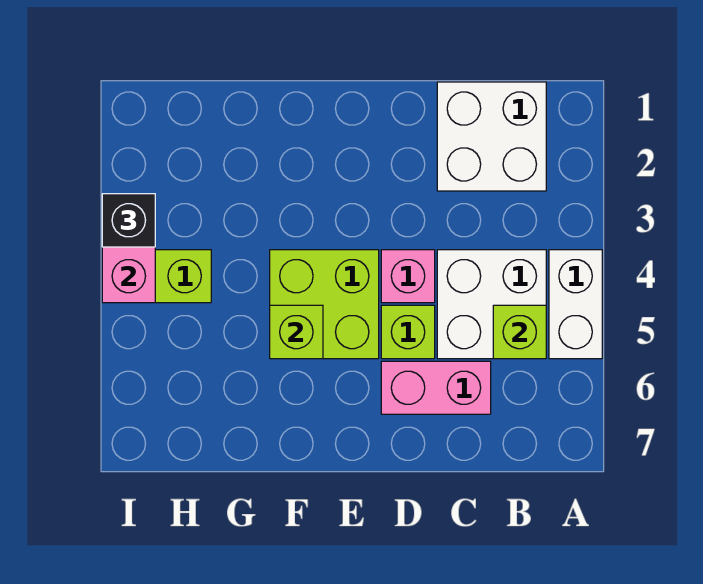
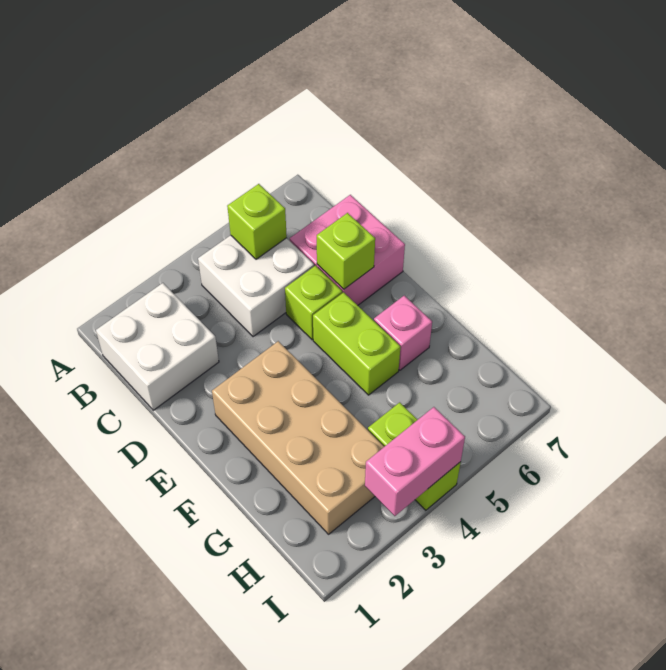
white brick A4:A5 level 1 -> none
pink brick C6:D6 level 1 -> pink brick C6:D7 level 1
pink brick D4 level 1 -> pink brick F6 level 1
none -> tan brick E2:H3 level 1
lime brick E4:F5 level 1 -> lime brick E5:F5 level 1
lime brick F5 level 2 -> lime brick D6 level 2
black brick I3 level 3 -> none

